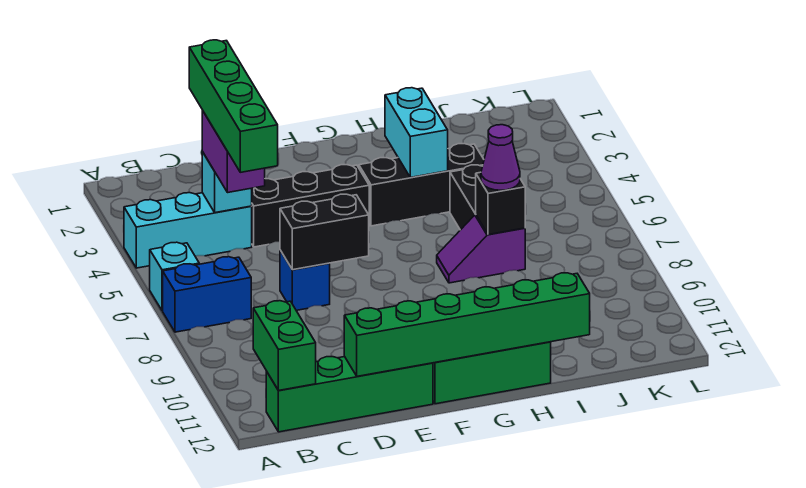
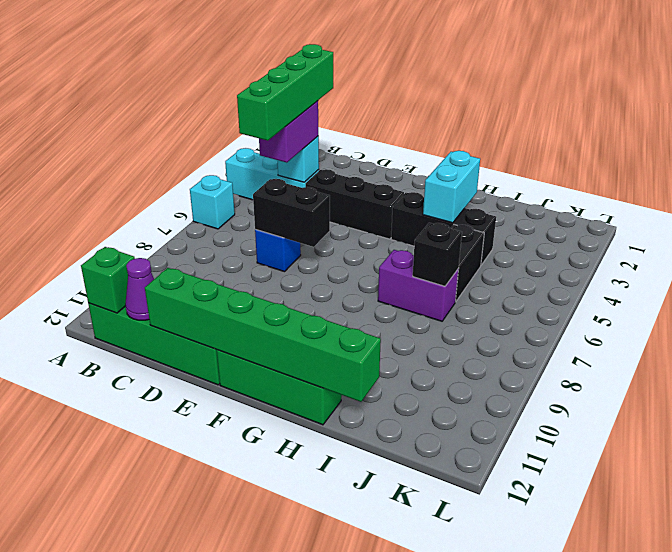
blue brick A7:B7 level 1 -> none
green brick B11:B12 level 2 -> green brick B12 level 2
purple slope H7:I7 level 1 top I -> purple brick H7:I7 level 1
purple cone I7 level 3 -> purple cone C12 level 2

